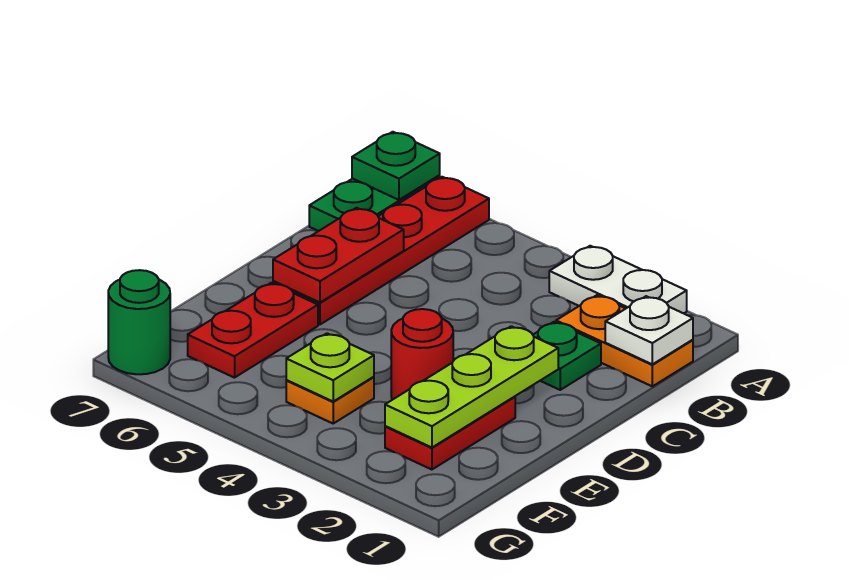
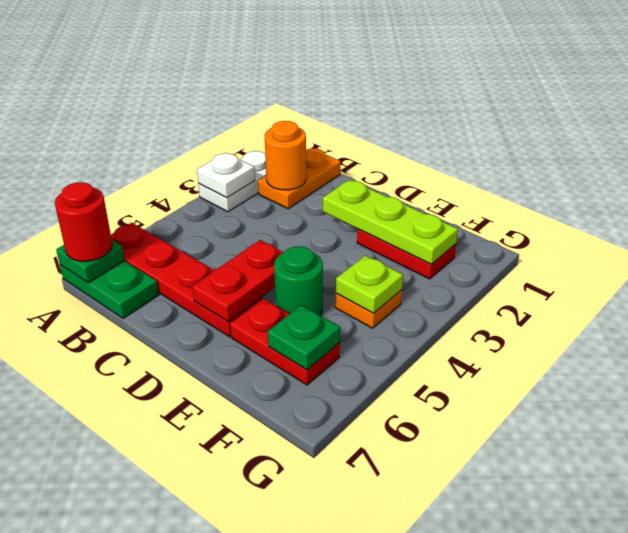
white plate B1 level 2 -> white plate A3 level 2
none -> orange round brick B2 level 2
green plate C2 level 1 -> green plate F6 level 2
red plate C6:D6 level 2 -> red plate D5:D6 level 2
red round brick E3 level 1 -> red round brick A7 level 3
green round brick G7 level 1 -> green round brick E5 level 1

